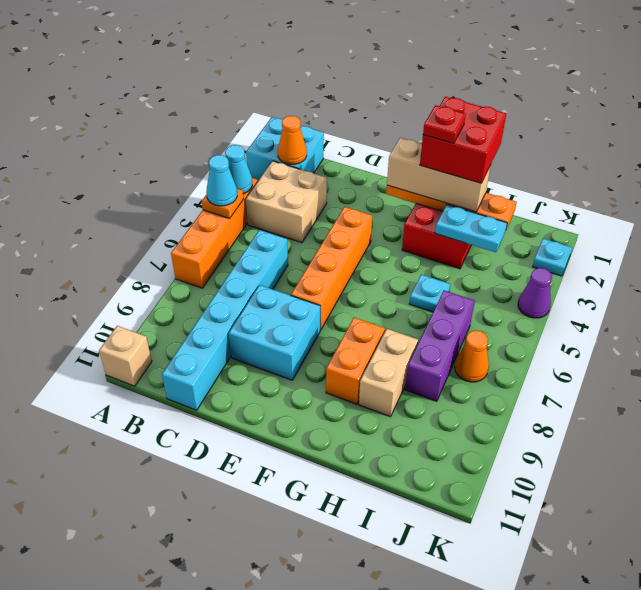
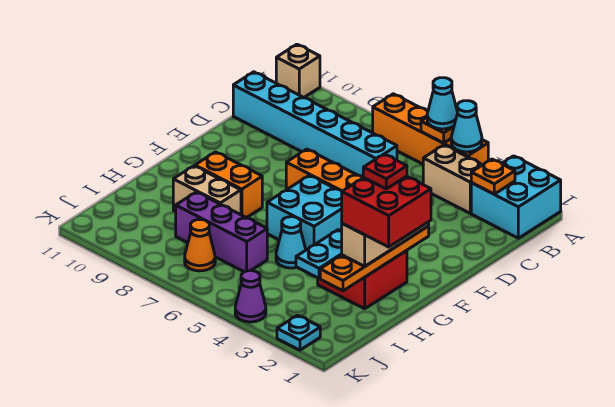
orange cone B2 level 2 -> orange plate B2 level 2
tan brick B3:C4 level 1 -> tan brick B3:B4 level 1
cyan brick D8:E9 level 1 -> cyan brick F5:G6 level 1
cyan plate H5 level 1 -> cyan cone H5 level 1

